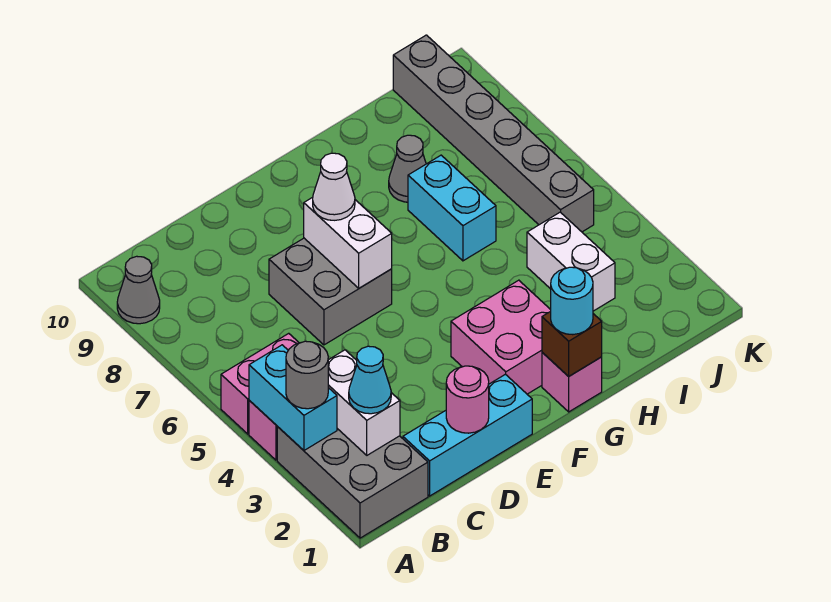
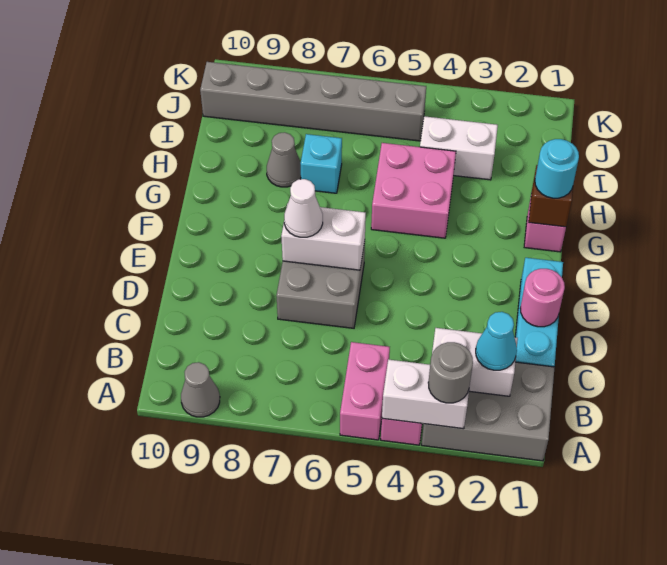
cyan brick A3:A4 level 2 -> white brick A3:A4 level 2
pink brick F2:G3 level 1 -> pink brick G4:H5 level 1
cyan brick H6:H7 level 1 -> cyan brick H7 level 1

